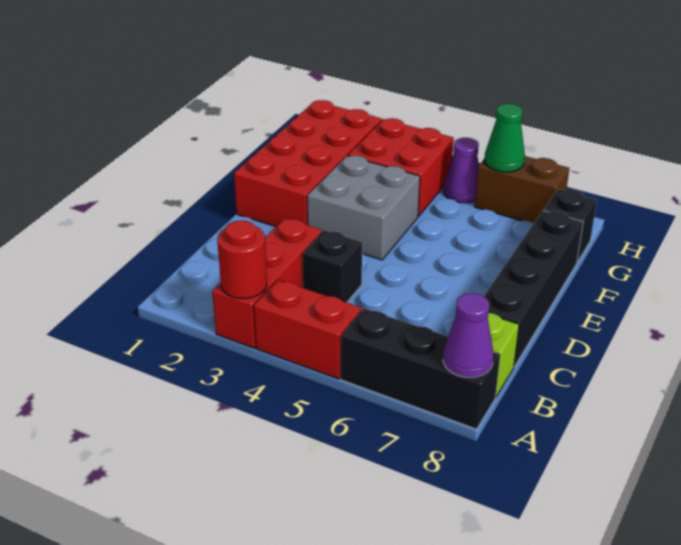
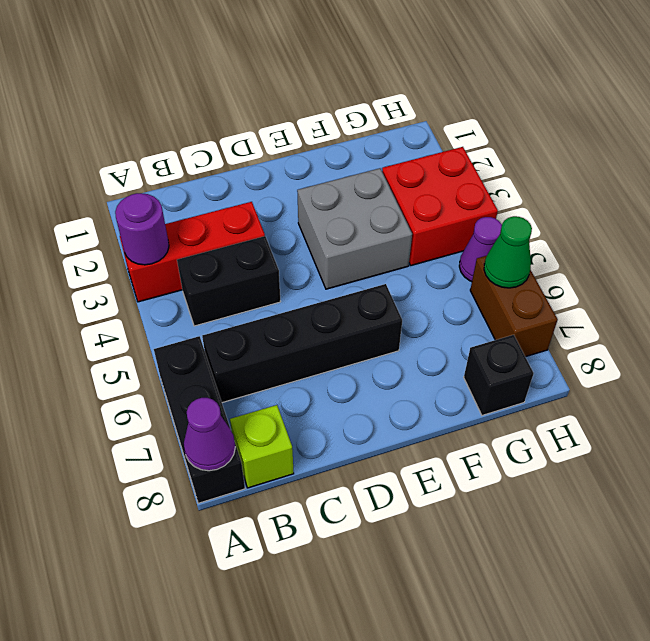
red round brick A3 level 2 -> purple round brick A3 level 2
red brick A4:A5 level 1 -> none
black brick C4 level 1 -> black brick B4:C4 level 1
black brick C8:F8 level 1 -> black brick B6:E6 level 1
red brick E1:H2 level 1 -> none

